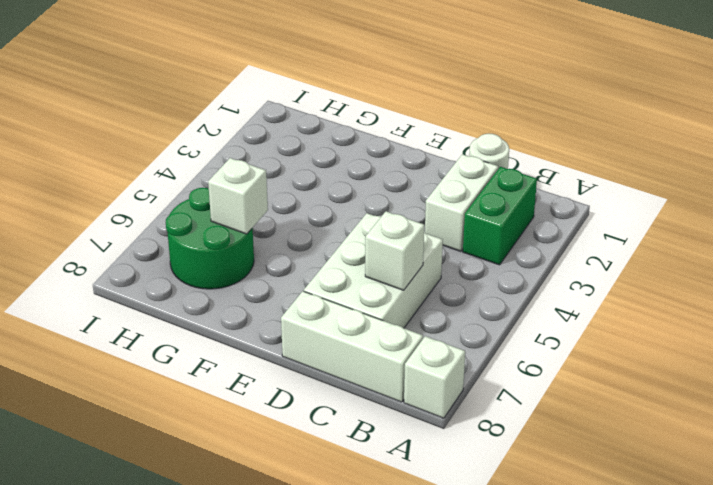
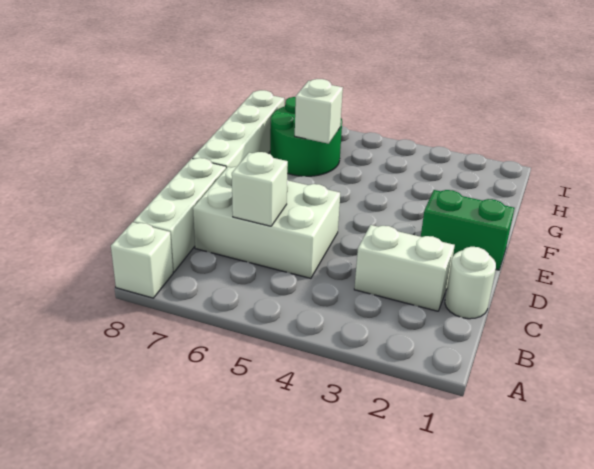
green brick B2:B3 level 1 -> green brick E1:E2 level 1
none -> white brick E8:H8 level 1

